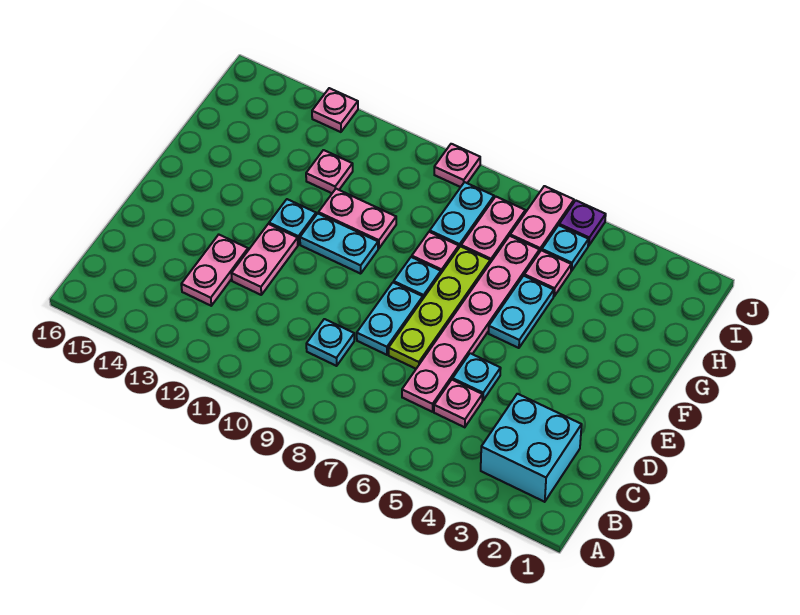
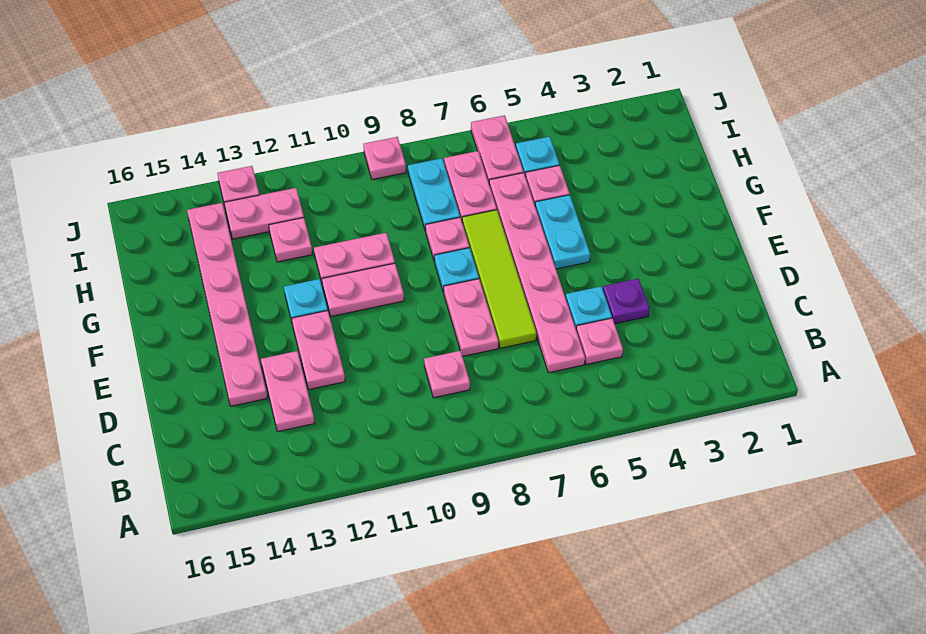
cyan brick B2:C3 level 1 -> none
cyan plate C9 level 1 -> pink plate C9 level 1
lime plate D7:G7 level 1 -> lime tile D7:G7 level 1
cyan plate D8:E8 level 1 -> pink plate D8:E8 level 1
none -> pink plate D14:I14 level 1
cyan plate F10:F11 level 1 -> pink plate F10:F11 level 1
none -> pink plate I12:I13 level 1
purple plate J5 level 1 -> purple plate D4 level 1

